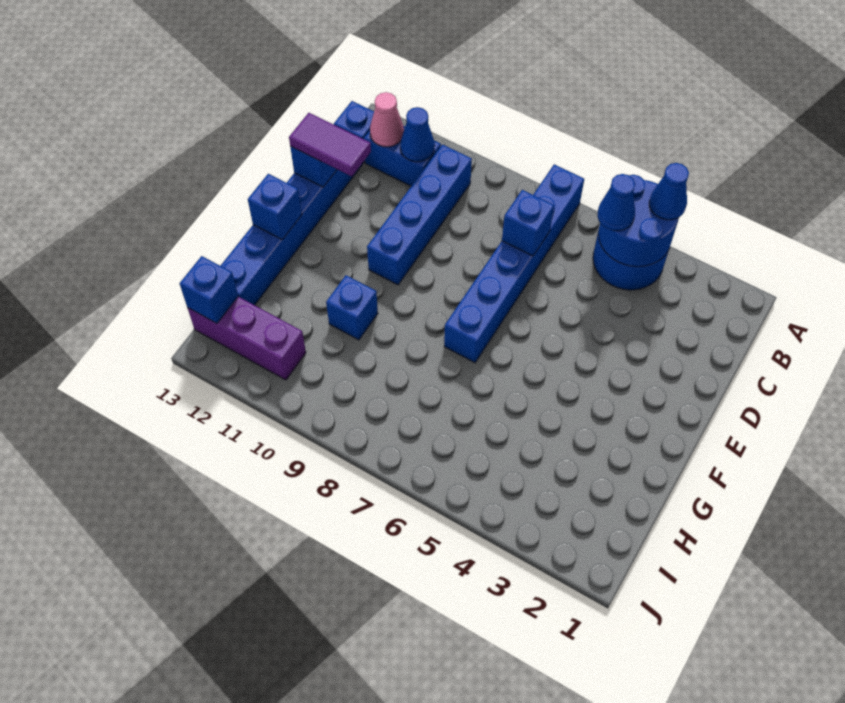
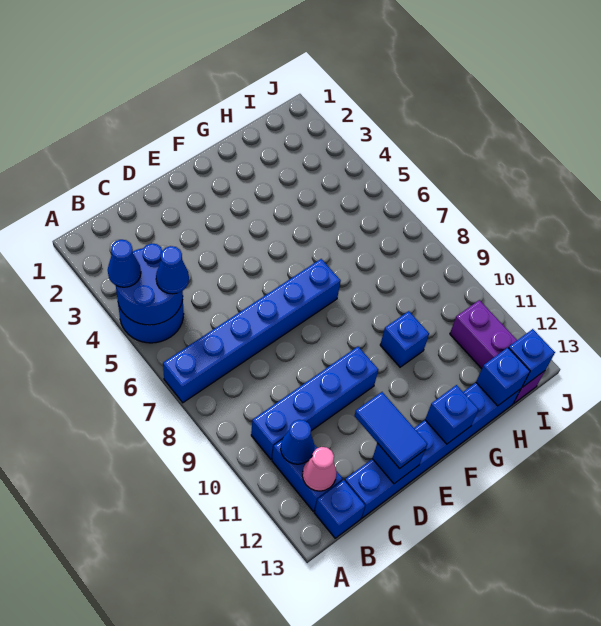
blue brick C7 level 2 -> blue brick H13 level 2
purple tile D12:D13 level 3 -> blue tile D12:D13 level 3

